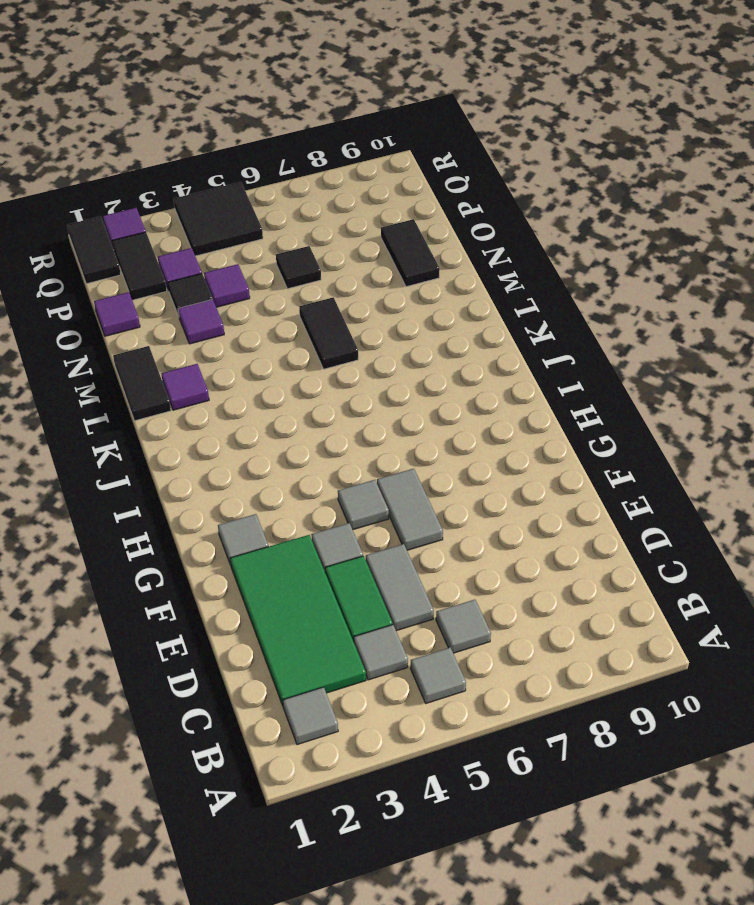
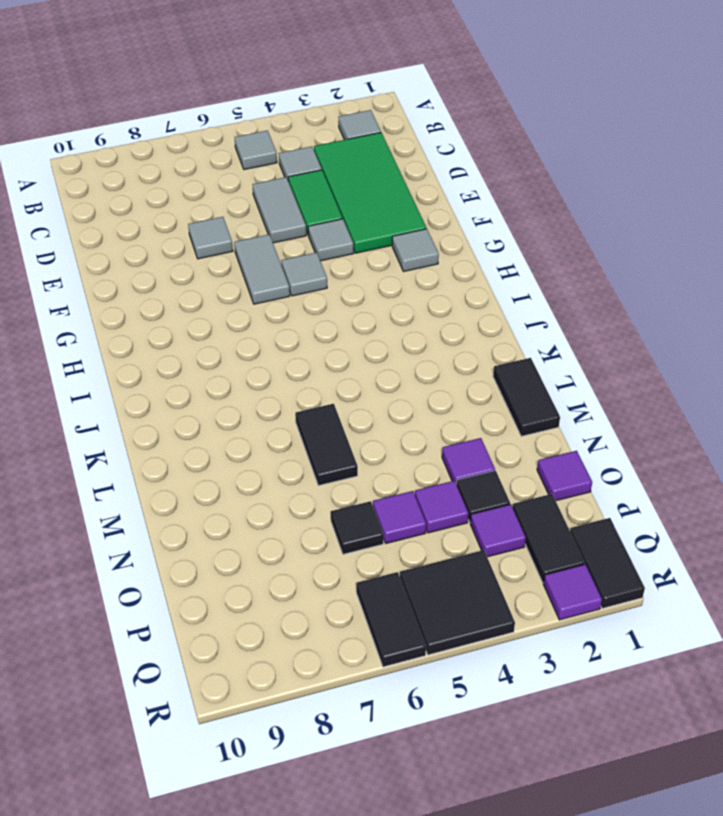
grey tile C6 level 1 -> grey tile E7 level 1
purple tile L2 level 1 -> purple tile O5 level 1
black tile N9:O9 level 1 -> black tile Q6:R6 level 1

